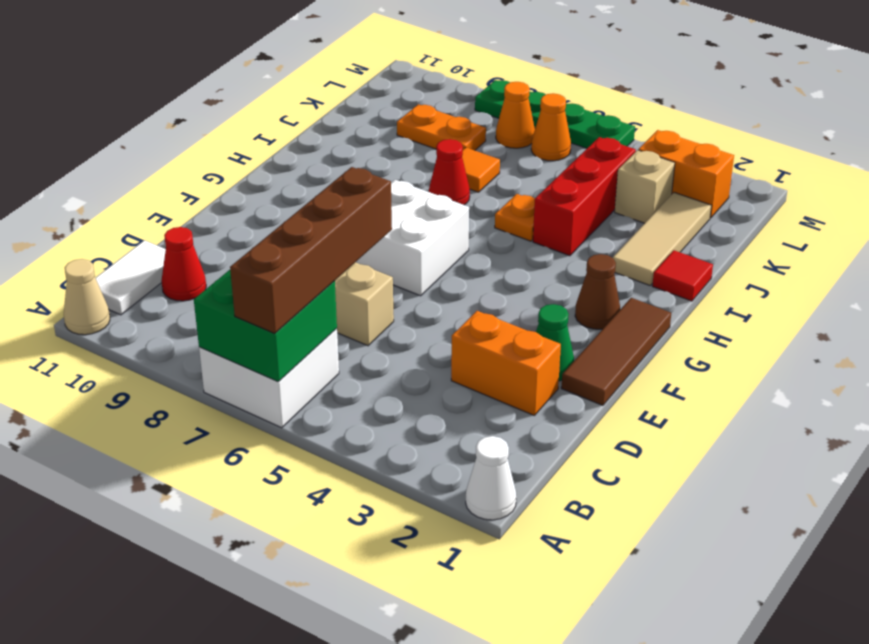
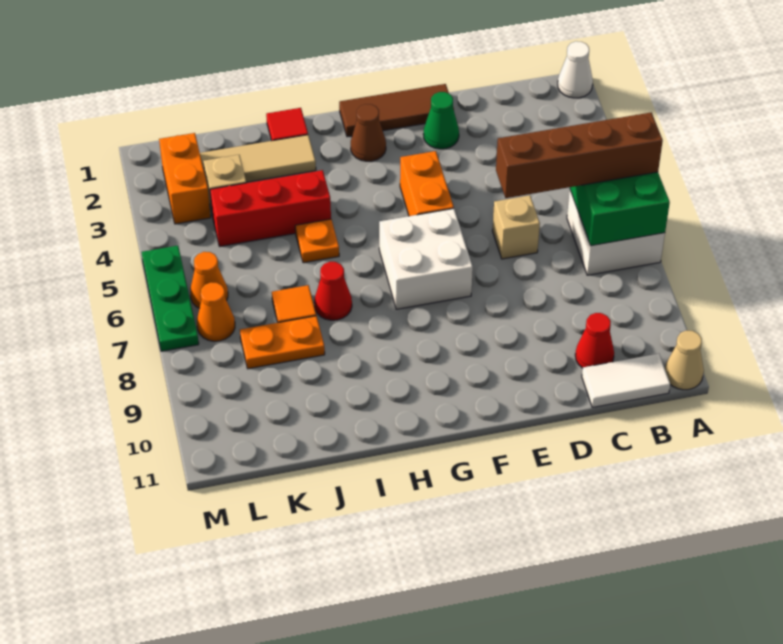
orange brick D2:D3 level 1 -> orange brick F4:F5 level 1
orange plate K8:K9 level 1 -> orange plate J8:K8 level 1
green plate M5:M8 level 1 -> green plate M5:M7 level 1

